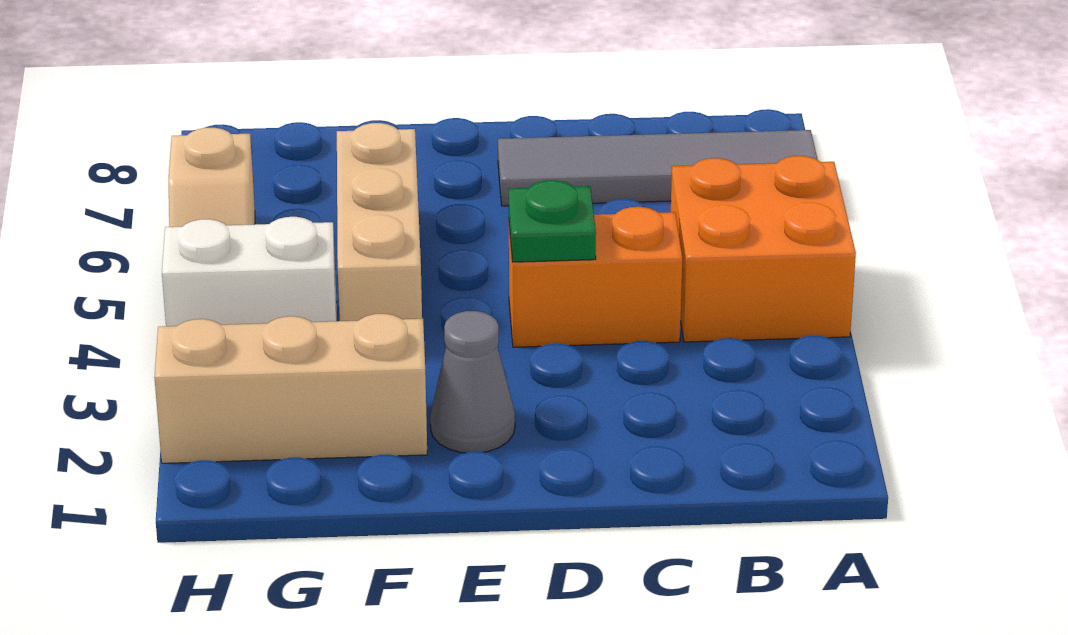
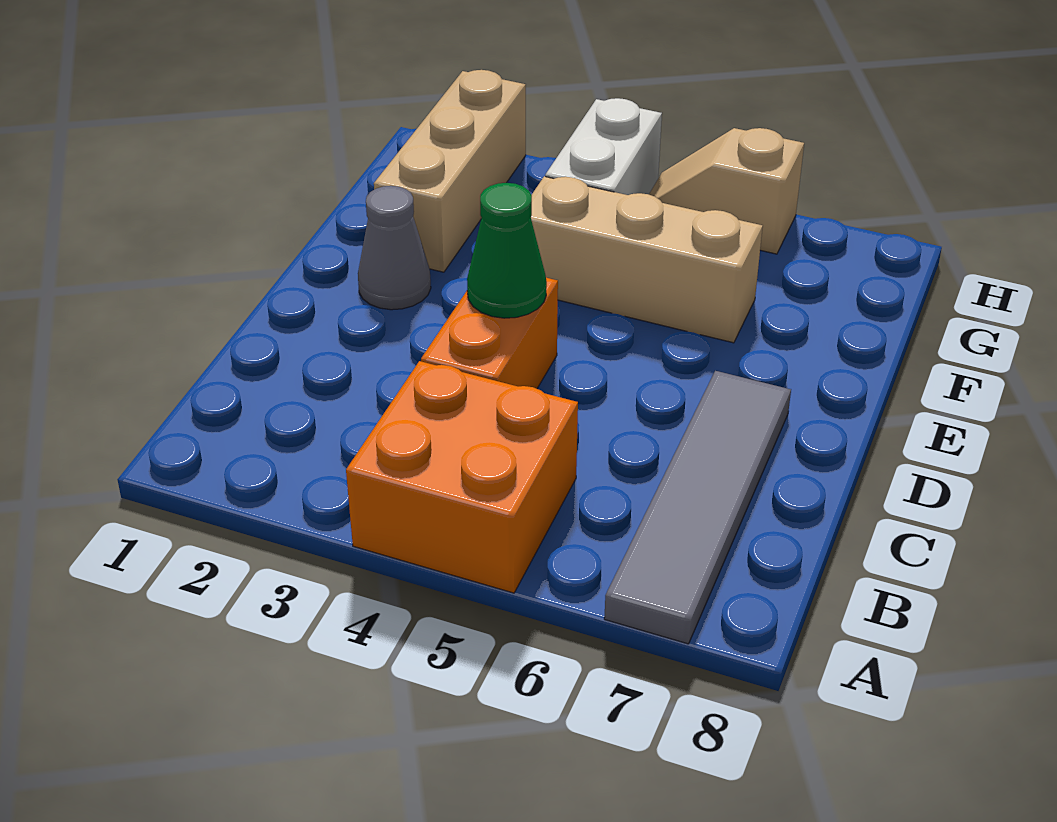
green plate D4 level 2 -> green cone D4 level 2

